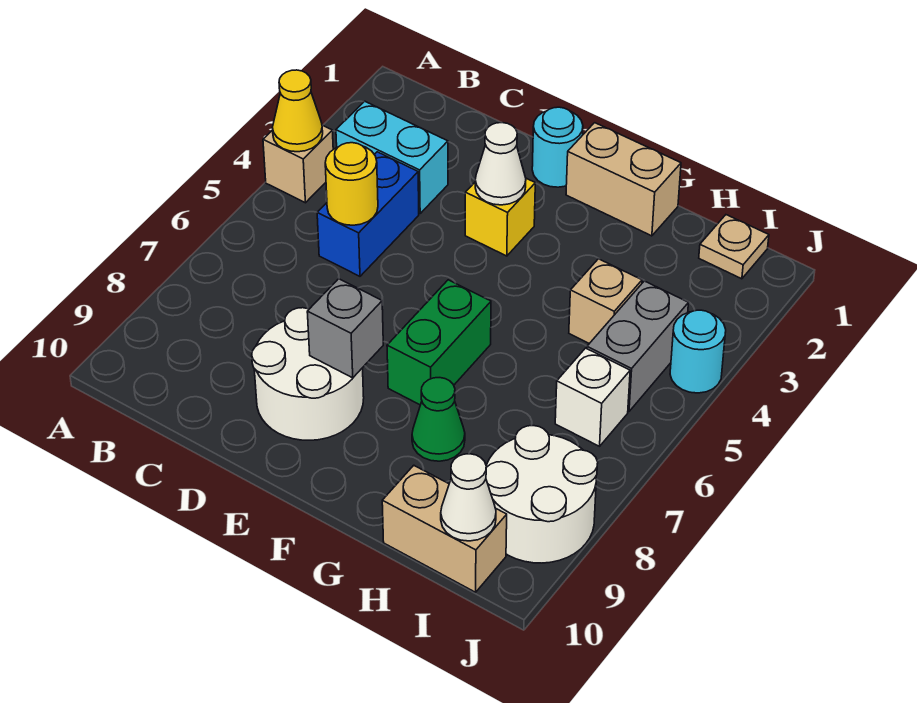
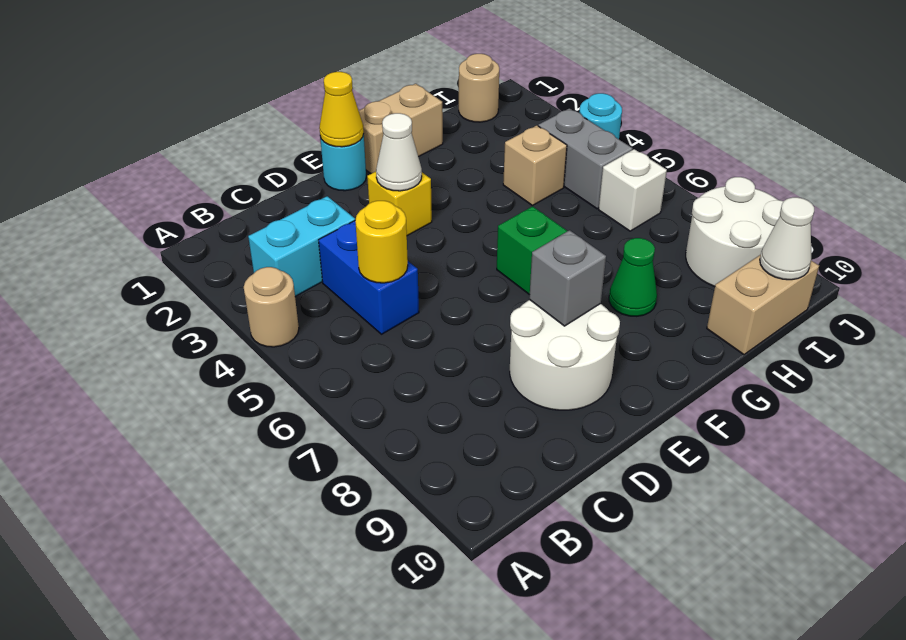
tan brick A4 level 1 -> tan round brick A4 level 1
yellow cone A4 level 2 -> yellow cone E1 level 2
tan plate I1 level 1 -> tan round brick I1 level 1

